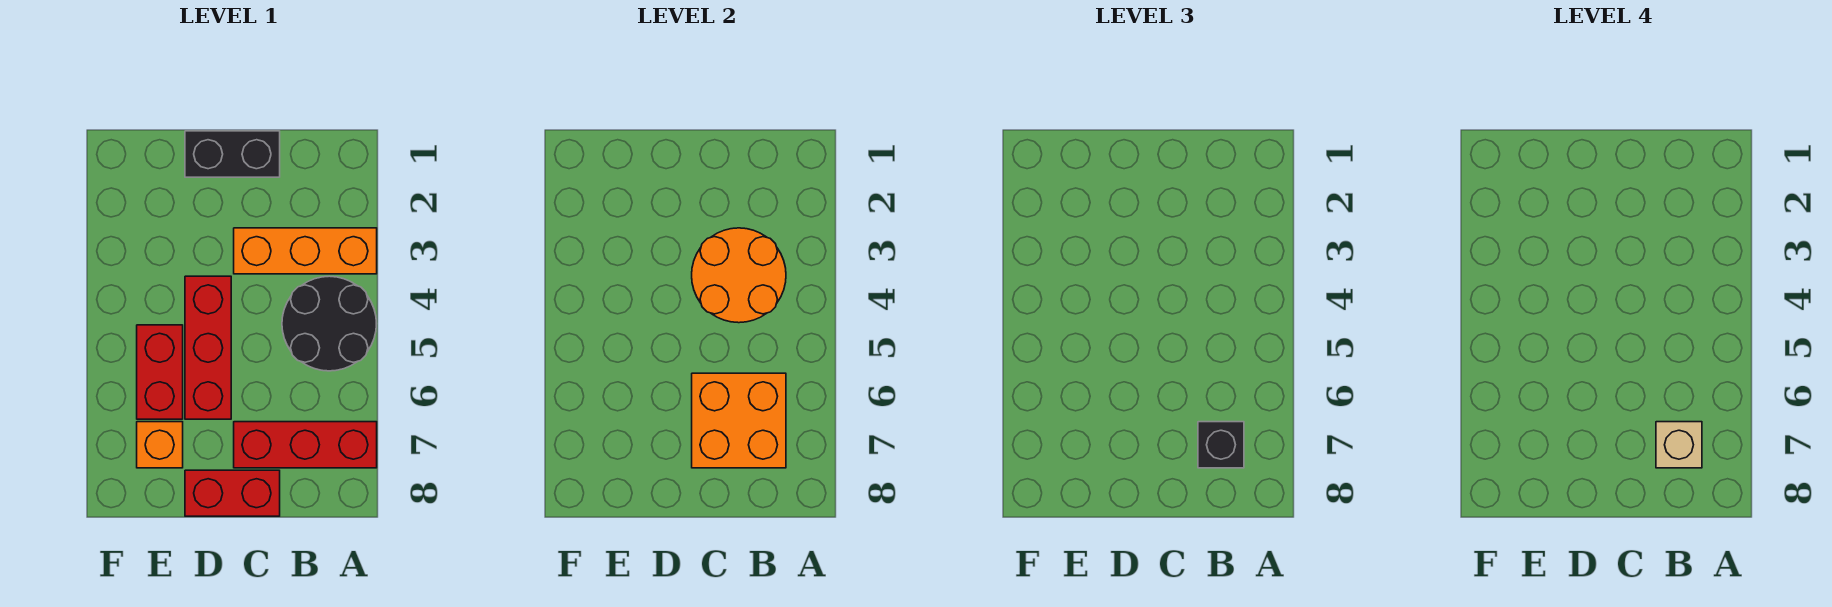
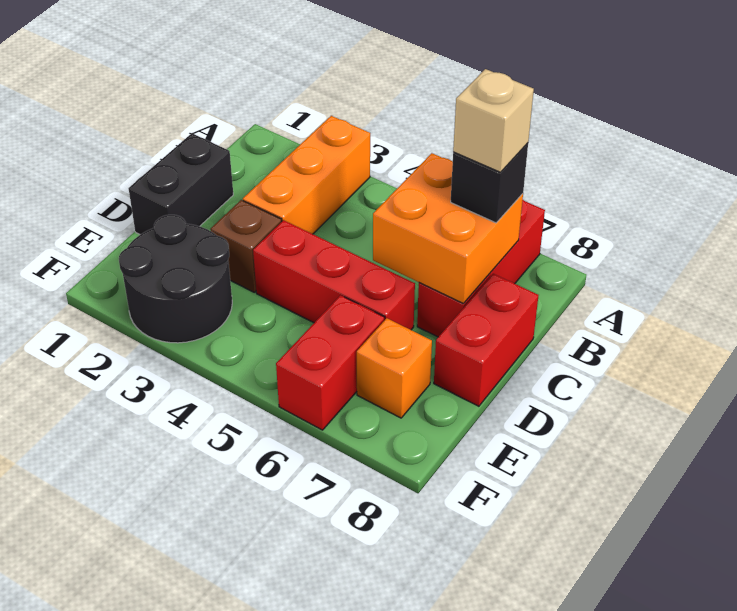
black round brick A4:B5 level 1 -> black round brick E2:F3 level 1
orange round brick B3:C4 level 2 -> none
none -> brown brick D3 level 1
red brick E5:E6 level 1 -> red brick E6:F6 level 1

